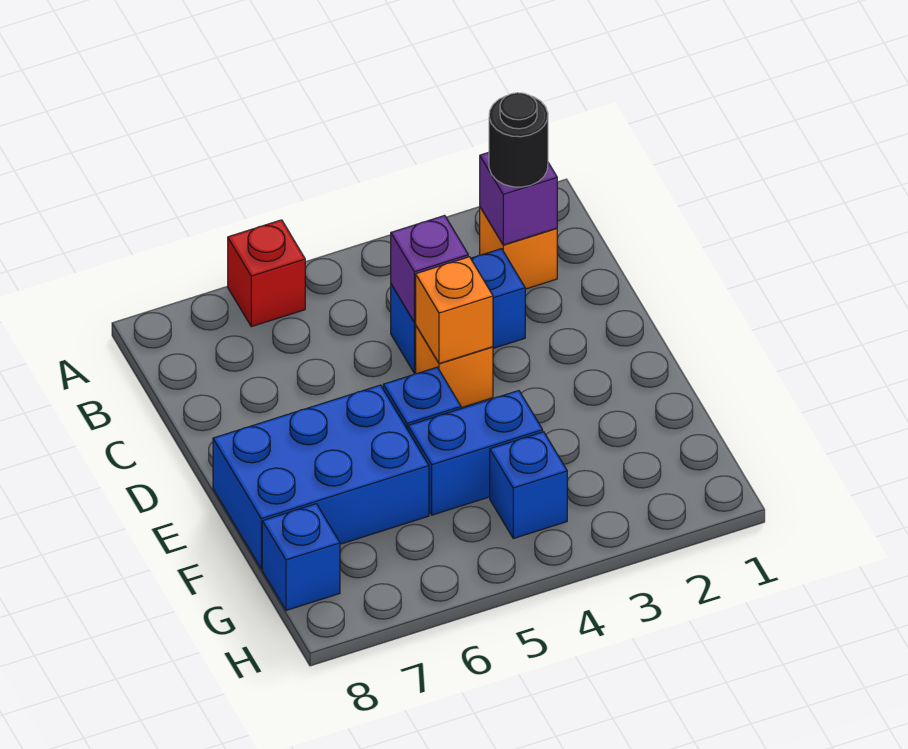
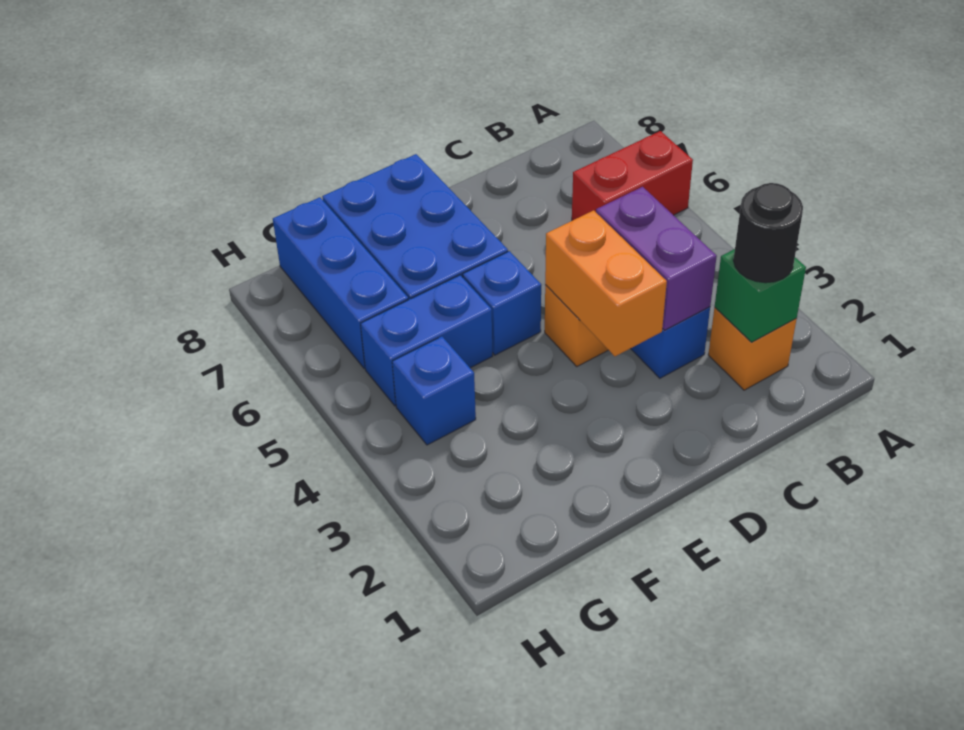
red brick A6 level 1 -> red brick A6:B6 level 1
purple brick B2 level 2 -> green brick B2 level 2
purple brick C4 level 2 -> purple brick C3:C4 level 2
orange brick D4 level 2 -> orange brick D3:D4 level 2
blue brick F4:F5 level 1 -> blue brick F5:G5 level 1
blue brick G8 level 1 -> blue brick G6:G8 level 1

